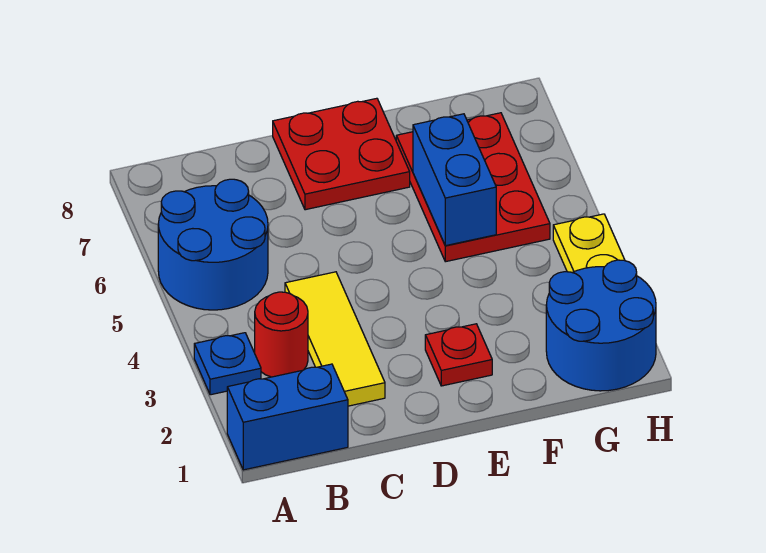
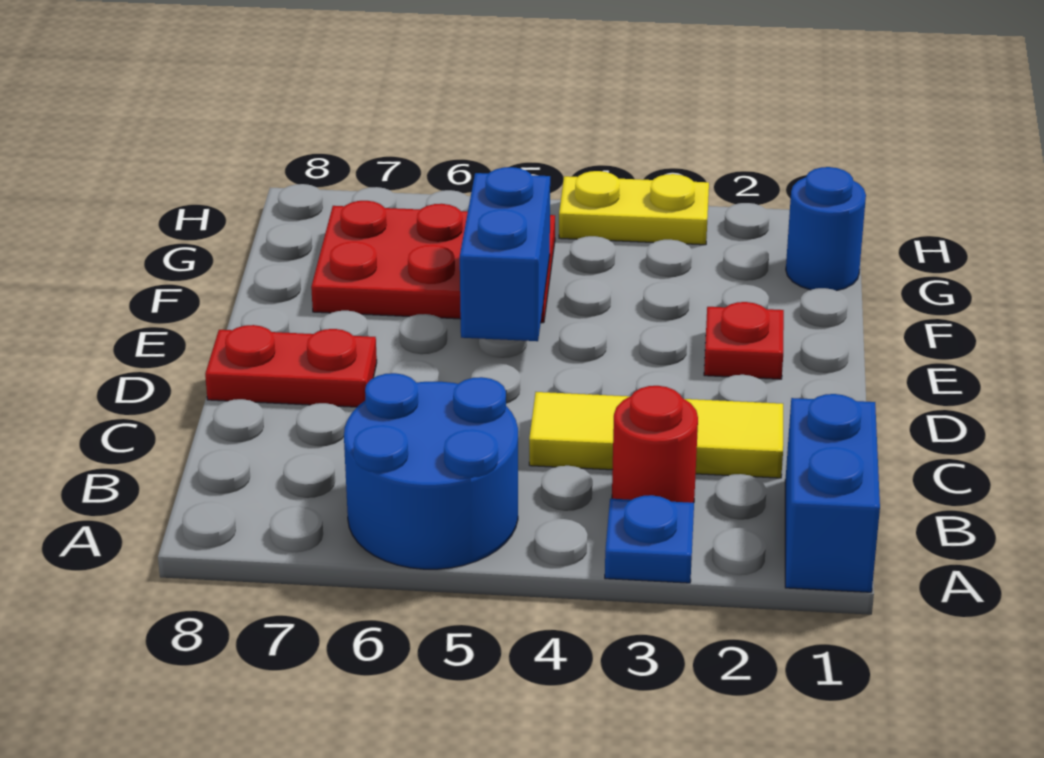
red plate D7:E8 level 1 -> red plate D7:D8 level 1
blue brick F5:F6 level 2 -> blue brick E5:F5 level 2
blue round brick G1:H2 level 1 -> blue round brick G1 level 1

